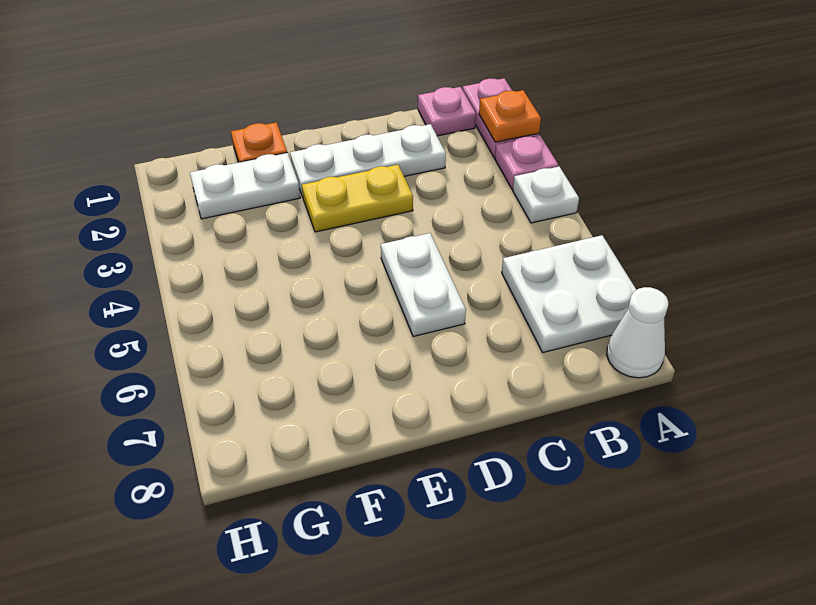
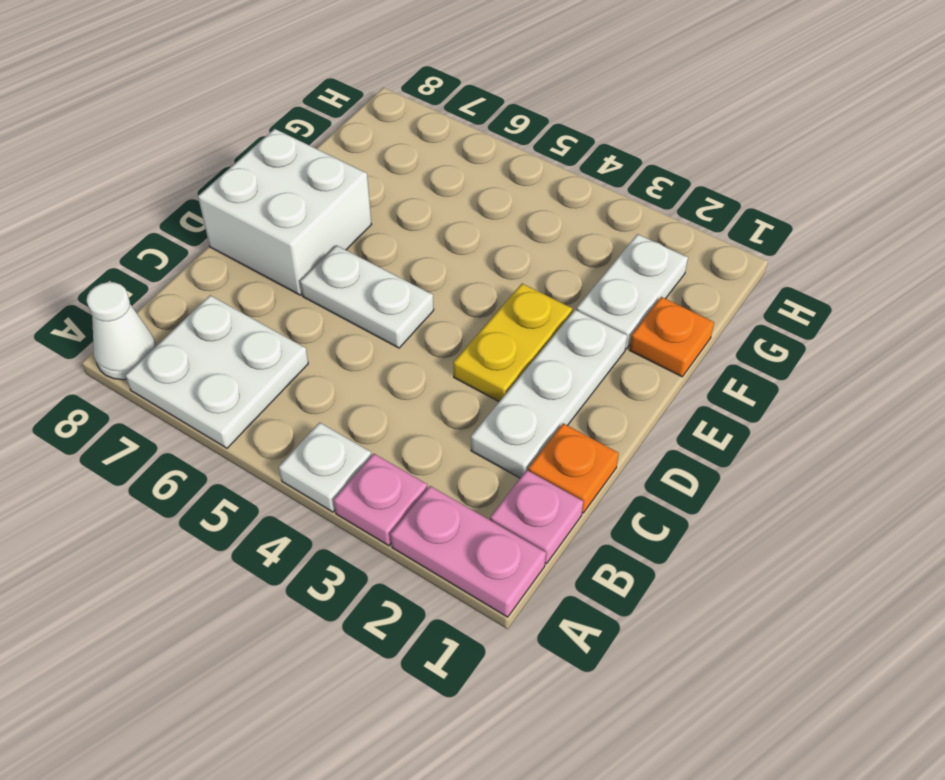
orange plate A2 level 2 -> orange plate C1 level 1
none -> white brick D7:E8 level 1

